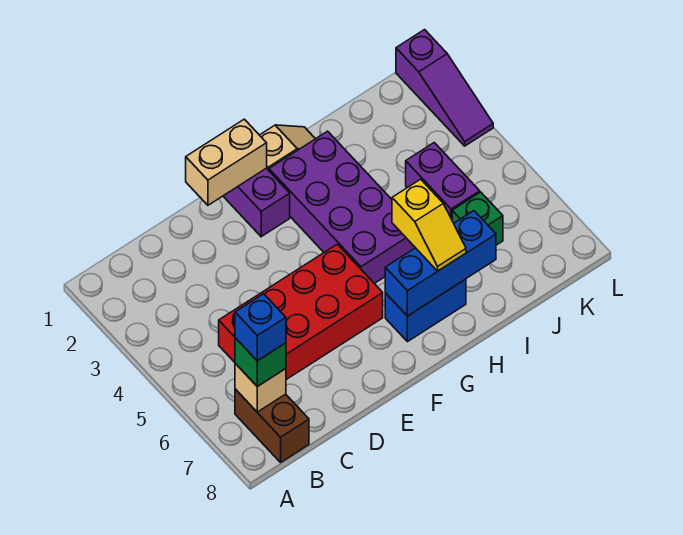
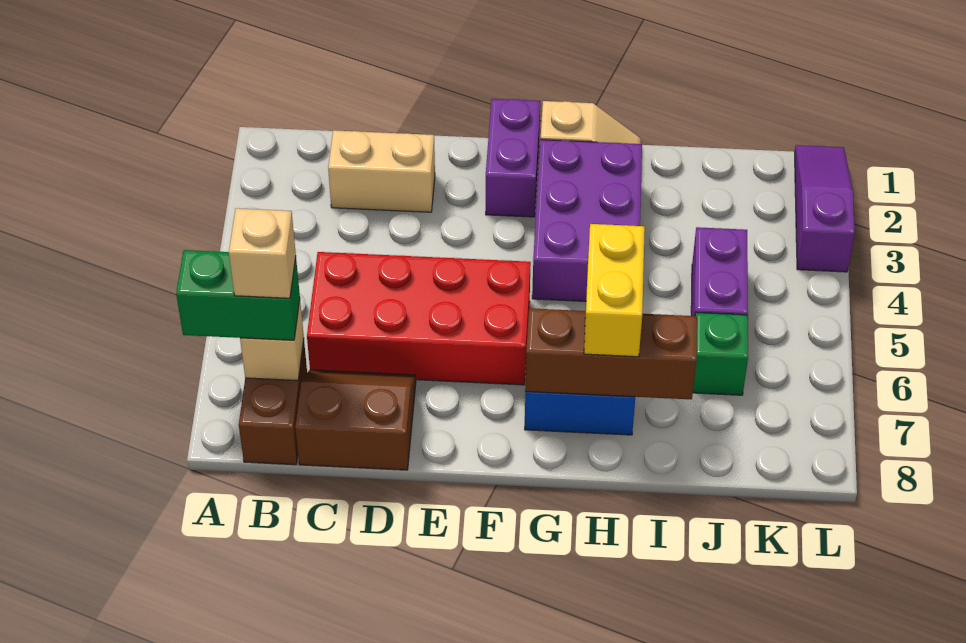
green brick B7 level 3 -> green brick A7:B7 level 3
blue brick B7 level 4 -> tan brick B7 level 4
none -> brown slope C7:D8 level 1 top 8
tan brick E1:F1 level 2 -> tan brick C2:D2 level 1
purple brick G2:H5 level 1 -> purple brick G2:H4 level 1
blue brick G7:I7 level 2 -> brown brick G7:I7 level 2
yellow slope H6:H7 level 3 top 6 -> yellow brick H6:H7 level 3
purple slope L1:L3 level 1 top 1 -> purple slope L1:L3 level 1 top 3

